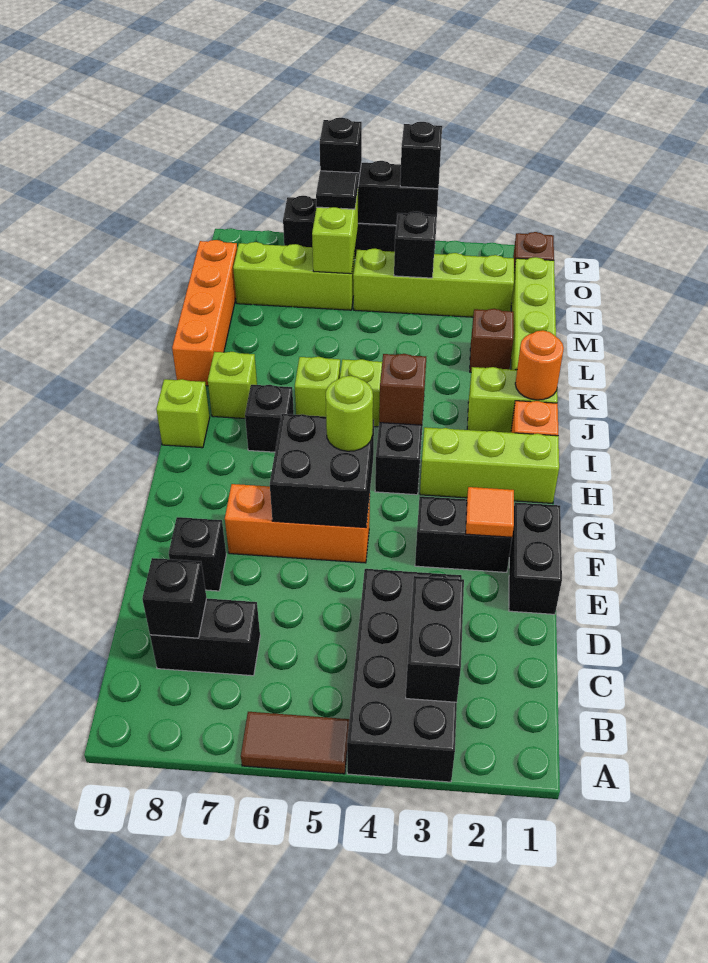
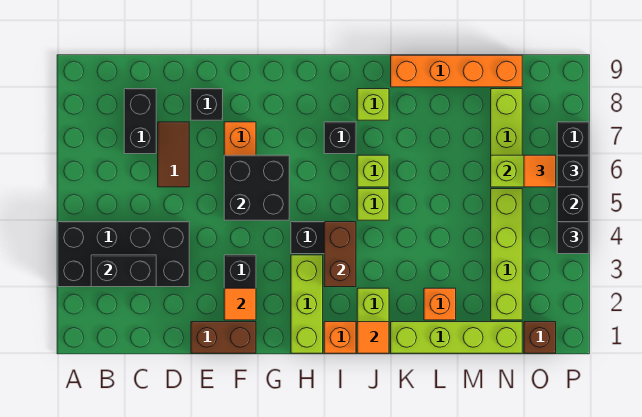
brown tile A5:A6 level 1 -> brown tile D6:D7 level 1
black brick C8 level 2 -> none
black brick E1:F1 level 1 -> brown brick E1:F1 level 1
lime round brick G5 level 3 -> none
brown brick I4 level 2 -> brown brick I3:I4 level 2
lime brick I9 level 1 -> none
orange round brick J1 level 2 -> orange tile J1 level 2
brown brick L2 level 1 -> orange brick L2 level 1
black brick N4 level 2 -> none
black tile O6 level 3 -> orange tile O6 level 3

